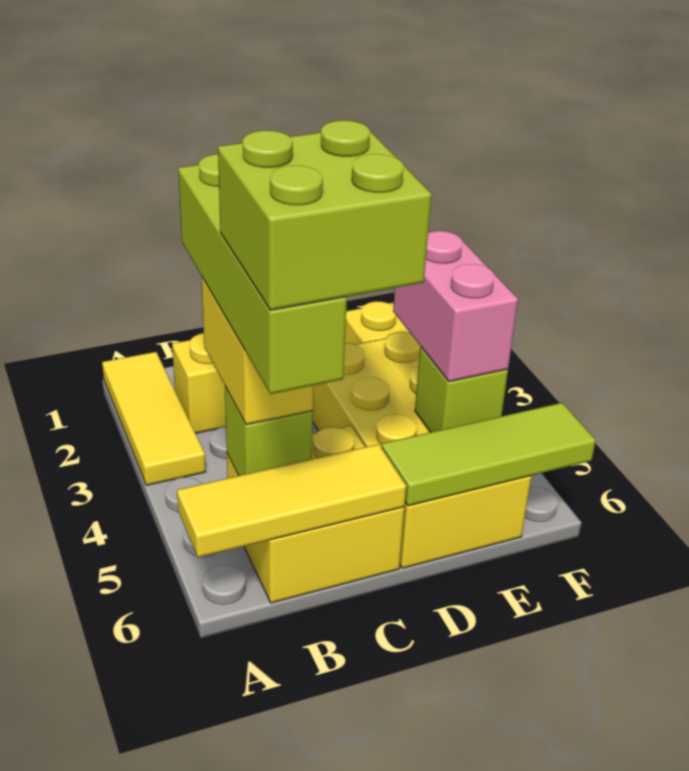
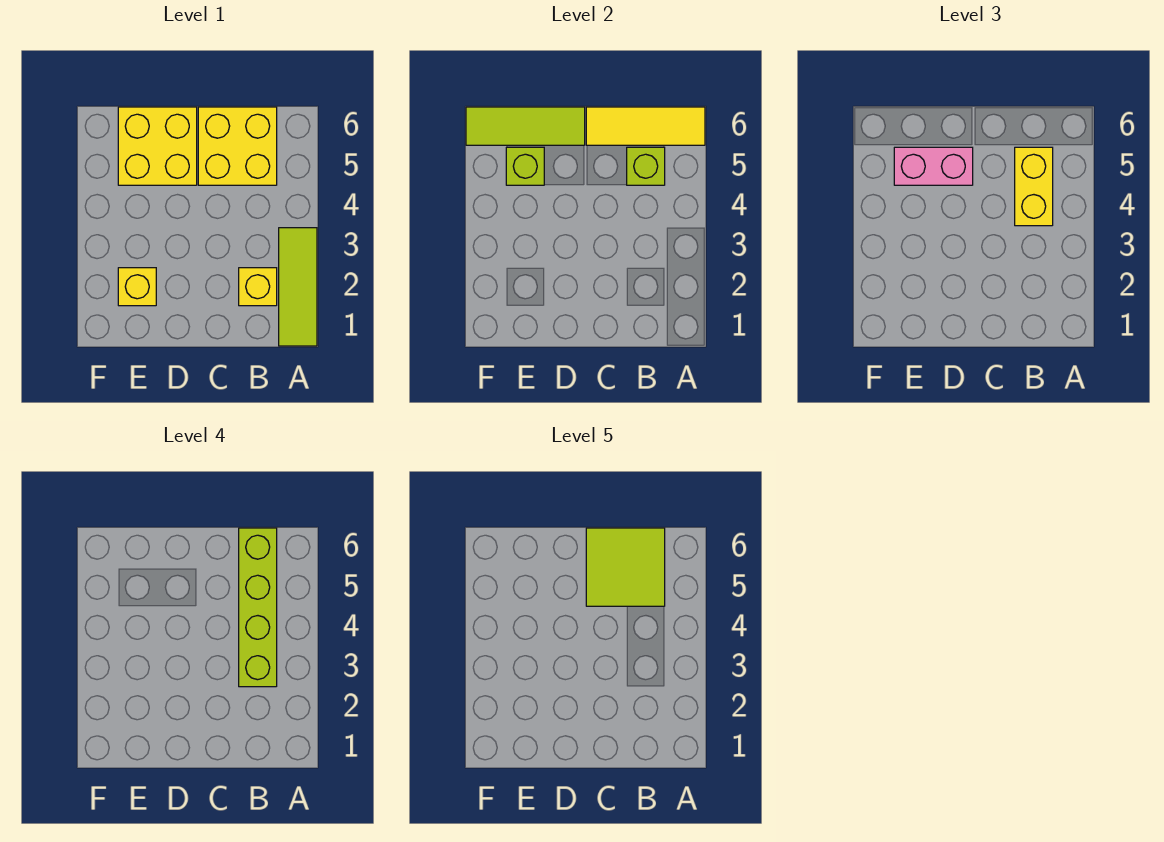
yellow tile A1:A3 level 1 -> lime tile A1:A3 level 1
lime brick B5:C6 level 5 -> lime tile B5:C6 level 5
yellow brick D3:E6 level 1 -> yellow brick D5:E6 level 1
pink brick E4:E5 level 3 -> pink brick D5:E5 level 3

